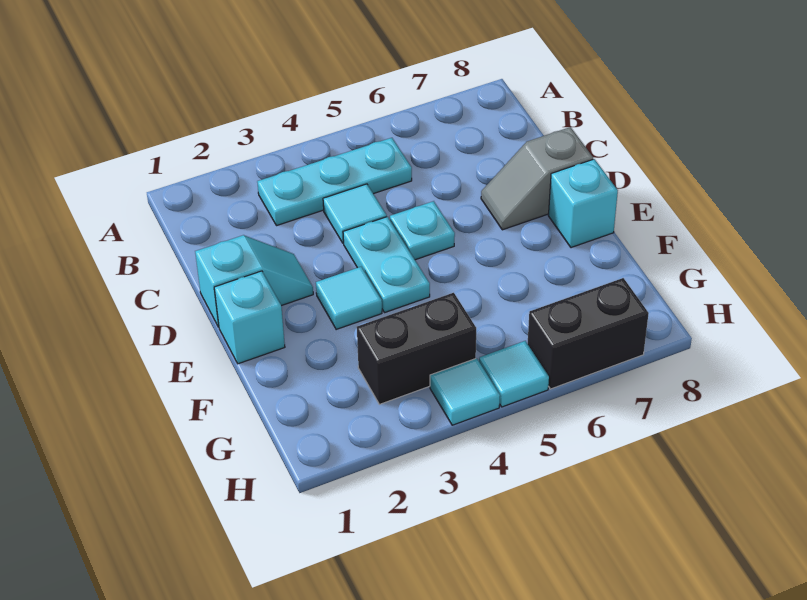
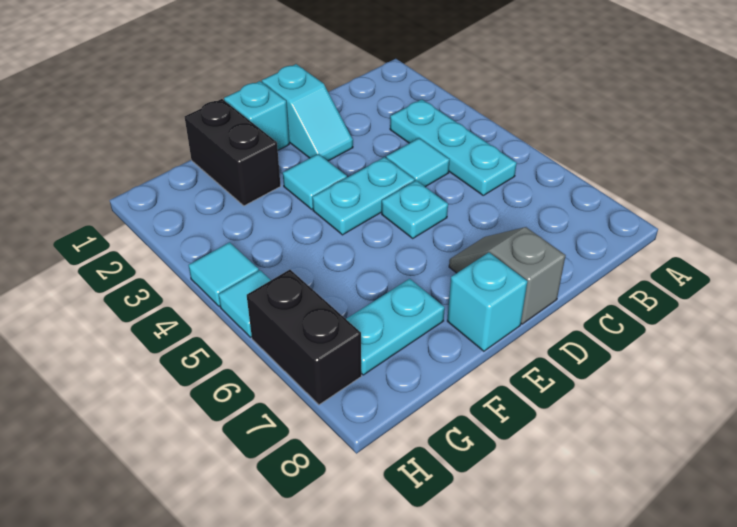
none -> cyan plate F7:G7 level 1
black brick G3:G4 level 1 -> black brick F1:F2 level 1

